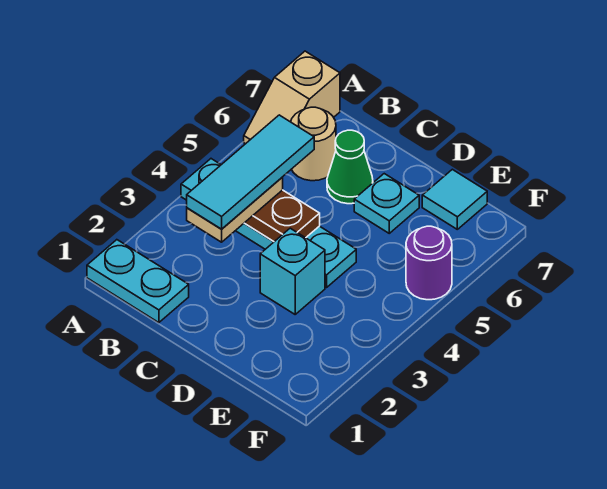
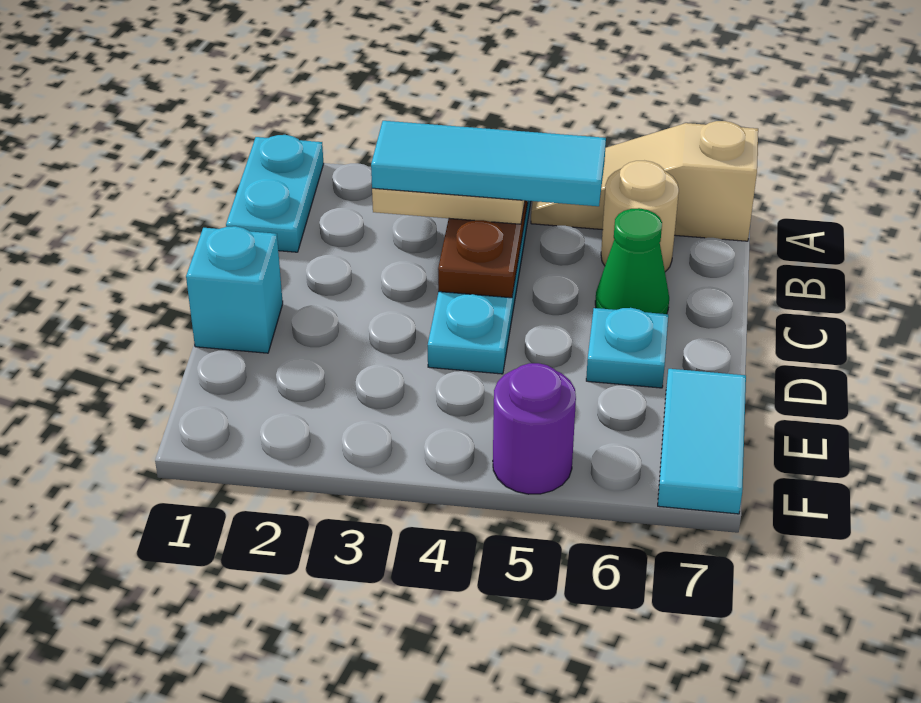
tan slope A6:A7 level 1 top 7 -> tan slope A5:A7 level 1 top 7
cyan brick D3 level 1 -> cyan brick D1 level 1
cyan tile E7 level 1 -> cyan tile E7:F7 level 1

